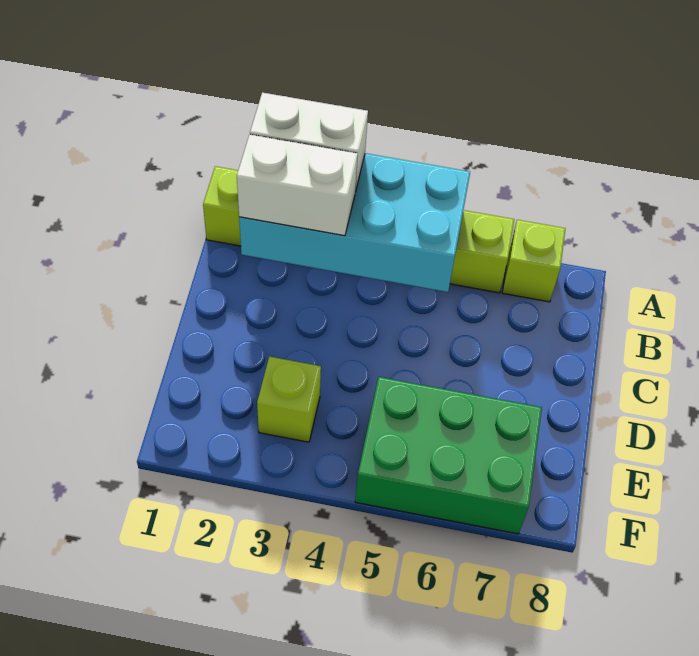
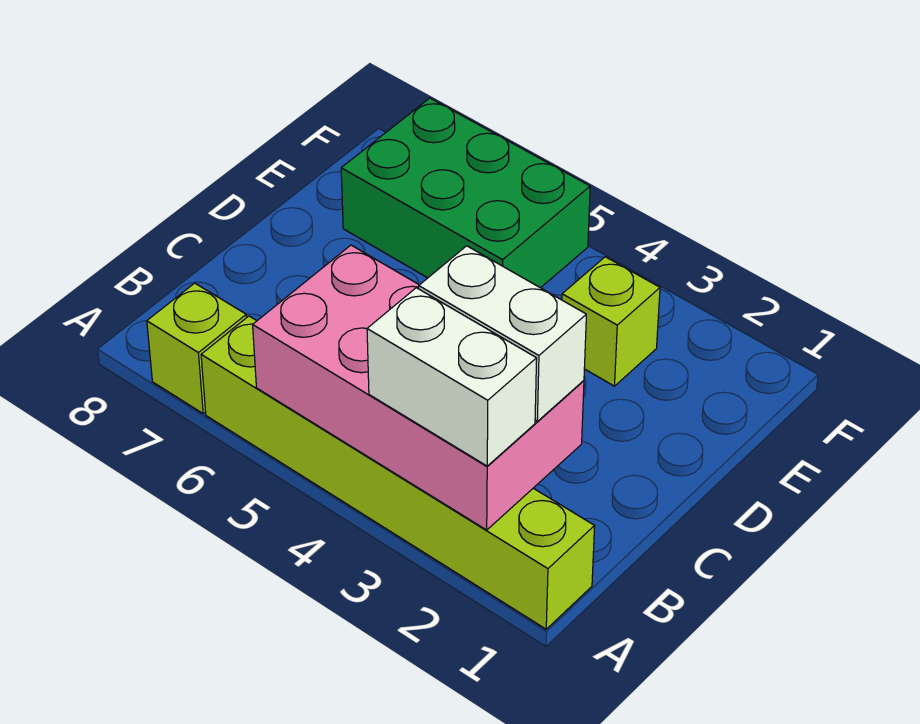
cyan brick A2:B5 level 2 -> pink brick A2:B5 level 2

